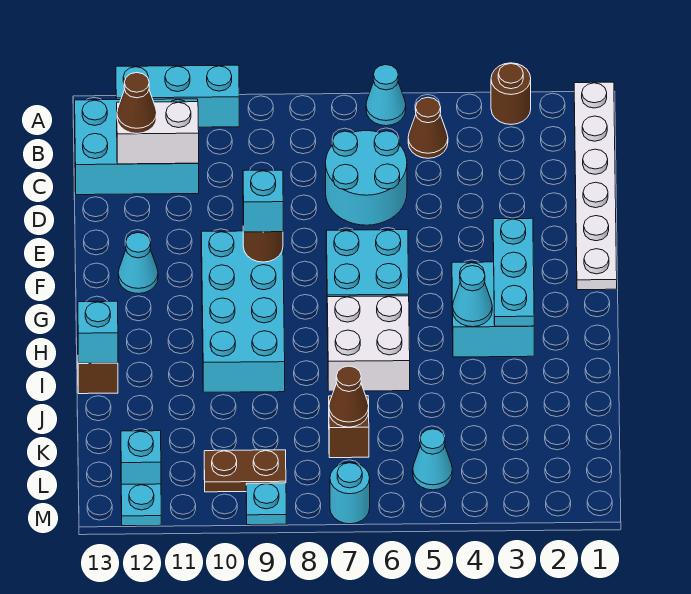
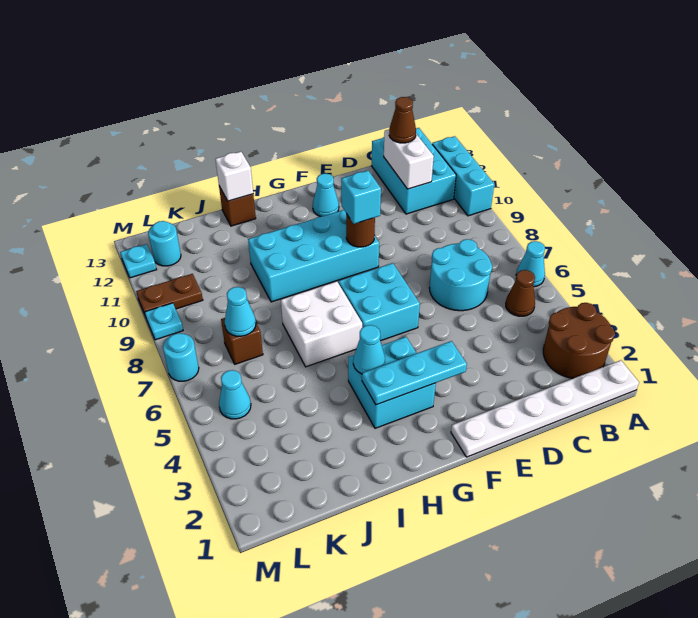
brown round brick A3 level 1 -> brown round brick A2:B3 level 1
cyan brick I13 level 2 -> white brick I13 level 2
brown cone K7 level 2 -> cyan cone K7 level 2
brown plate L9:L10 level 1 -> brown plate L10:M10 level 1
cyan brick L12 level 1 -> cyan round brick L12 level 1

